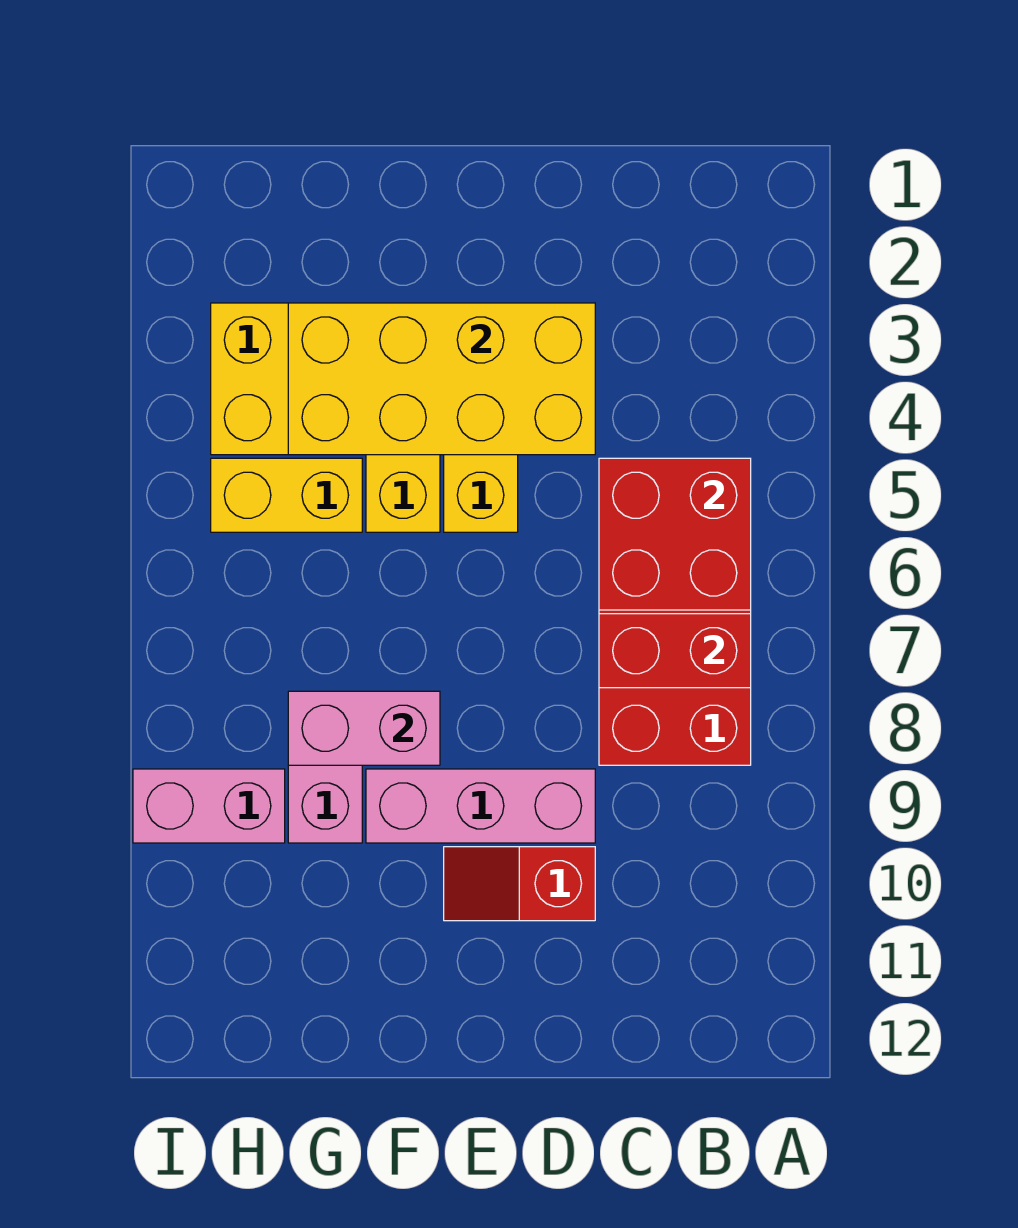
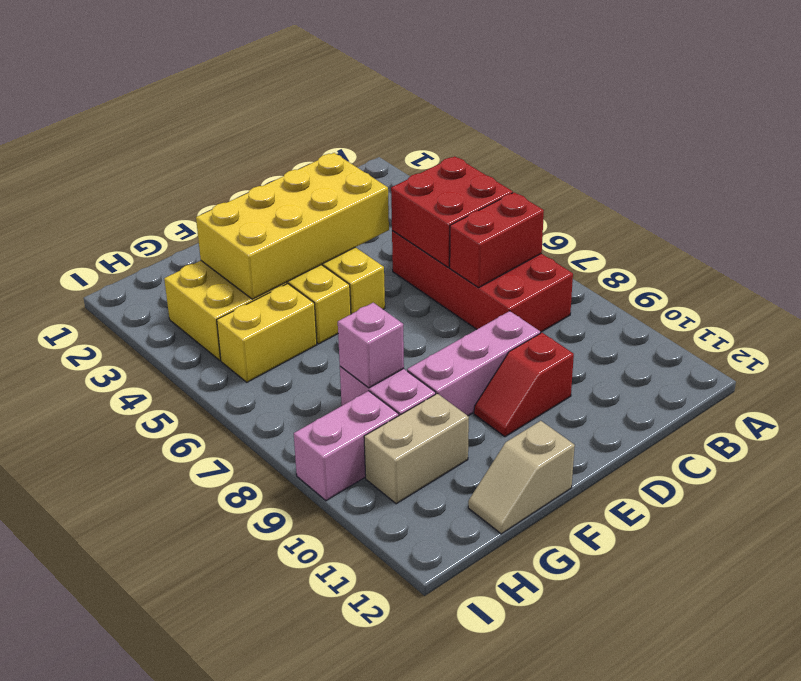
pink brick F8:G8 level 2 -> pink brick G8 level 2
none -> tan slope F12:G12 level 1 top F
none -> tan brick G10:H10 level 1

